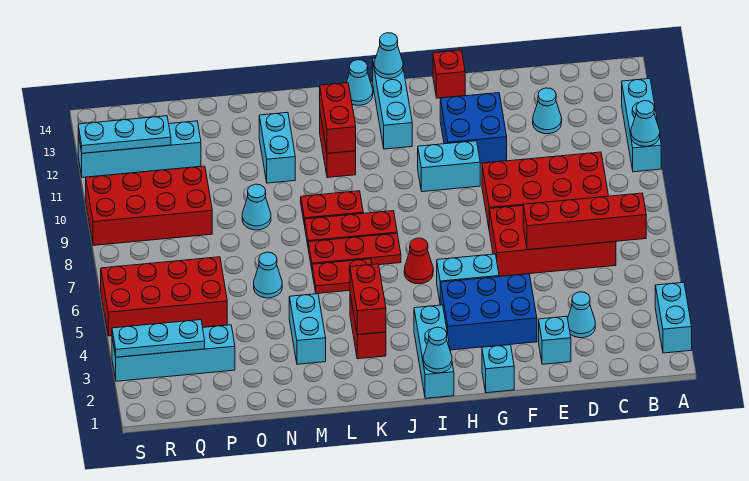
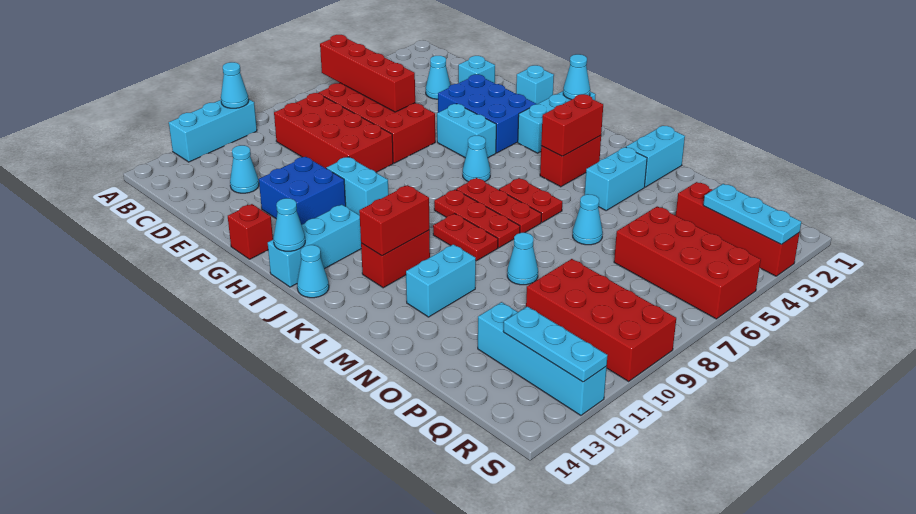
cyan brick A2:A3 level 1 -> cyan brick M1:M2 level 1
red cone I6 level 1 -> cyan cone I6 level 1
cyan brick P3:S3 level 1 -> red brick P3:S3 level 1

